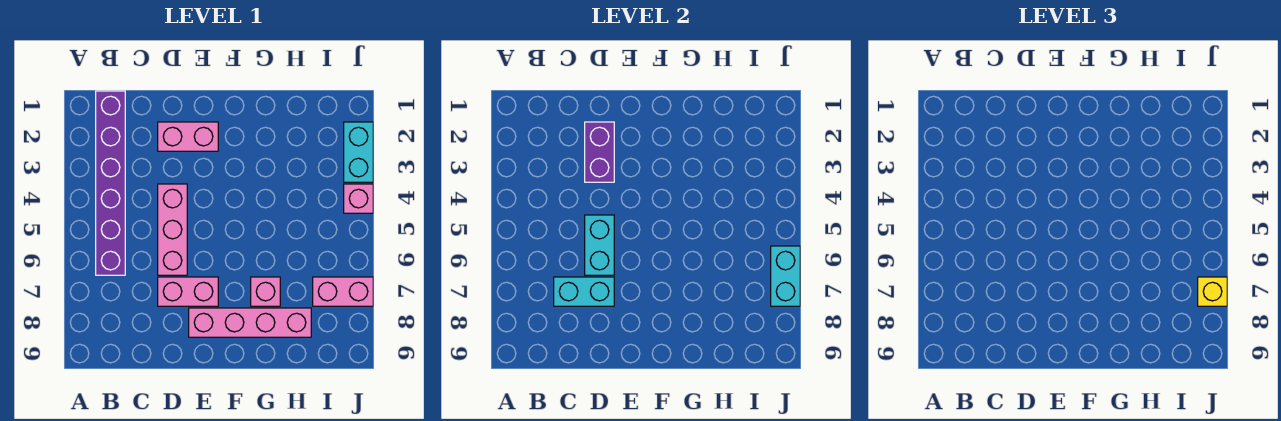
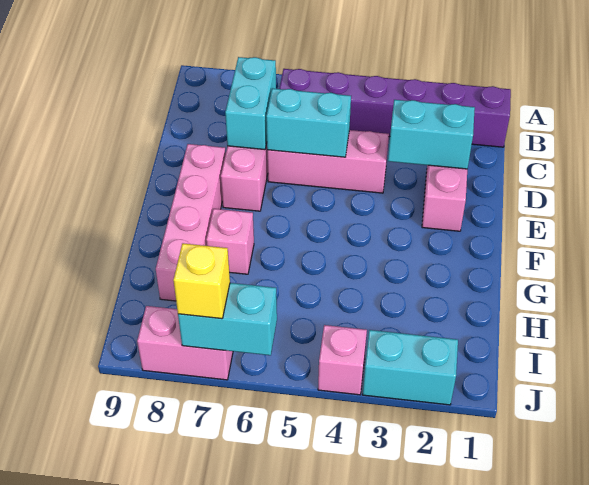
purple brick D2:D3 level 2 -> cyan brick D2:D3 level 2
pink brick I7:J7 level 1 -> pink brick J7:J8 level 1

